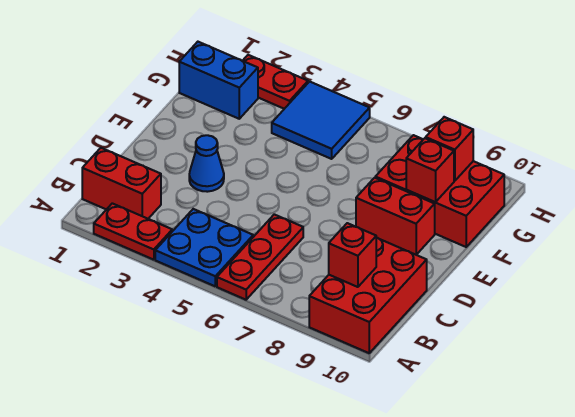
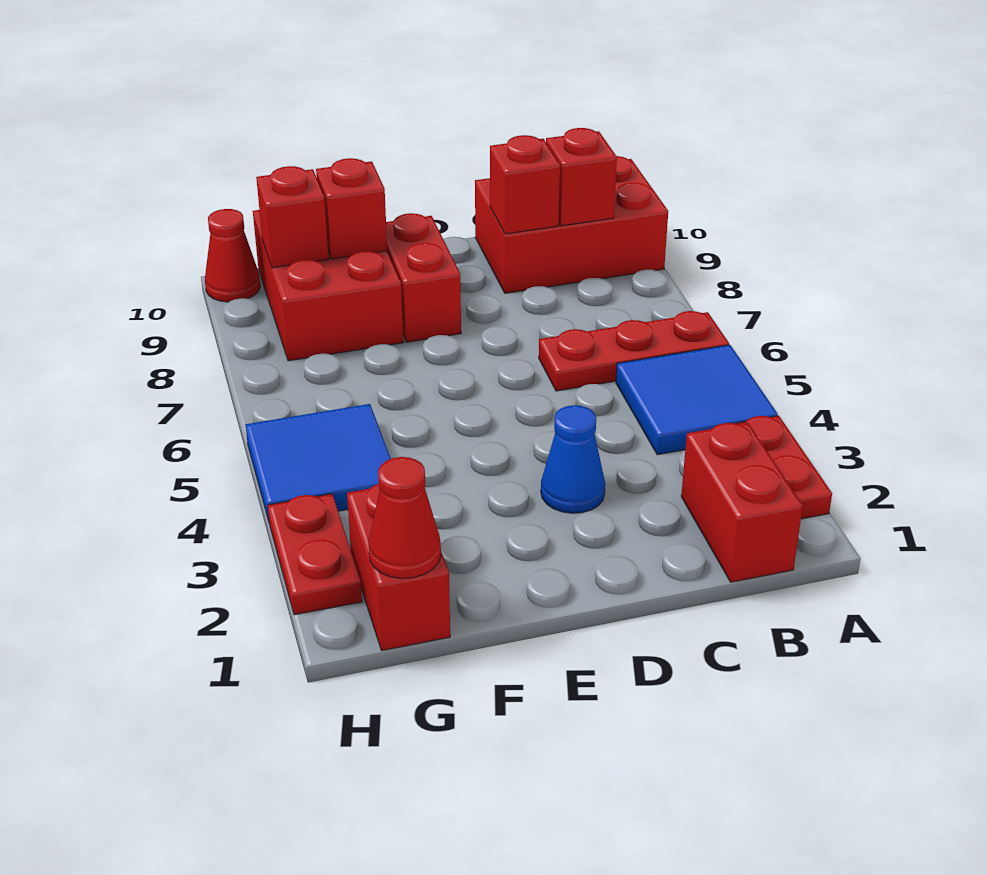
blue plate A4:B5 level 1 -> blue tile A4:B5 level 1
none -> red brick C9 level 2
blue brick G1:G2 level 1 -> red brick G1:G2 level 1
none -> red cone G1 level 2
none -> red cone H10 level 1

